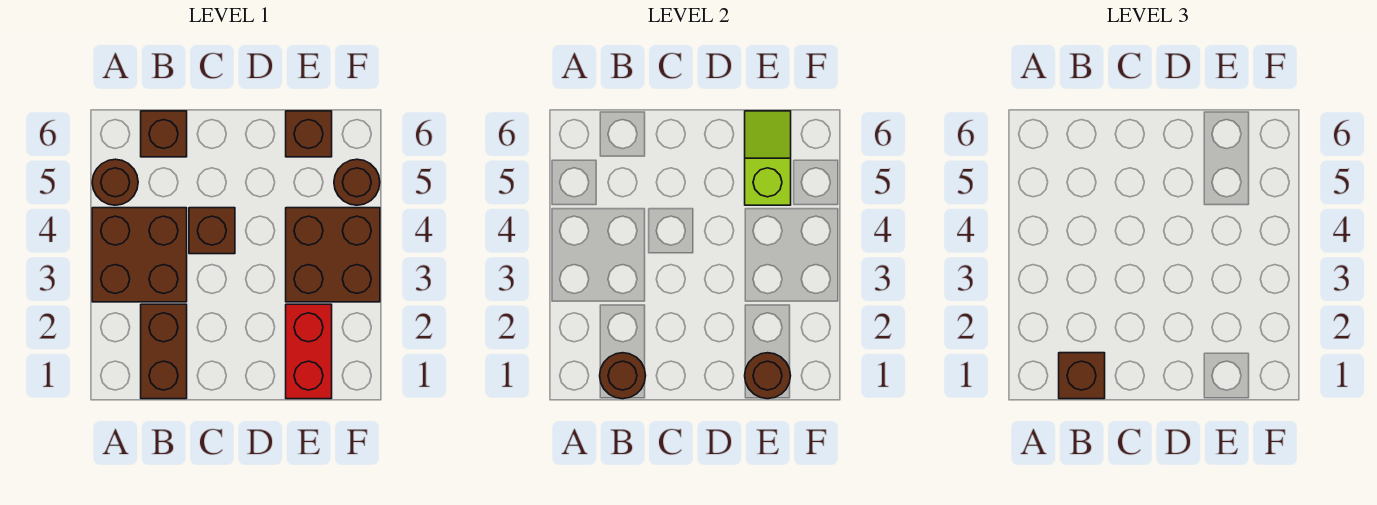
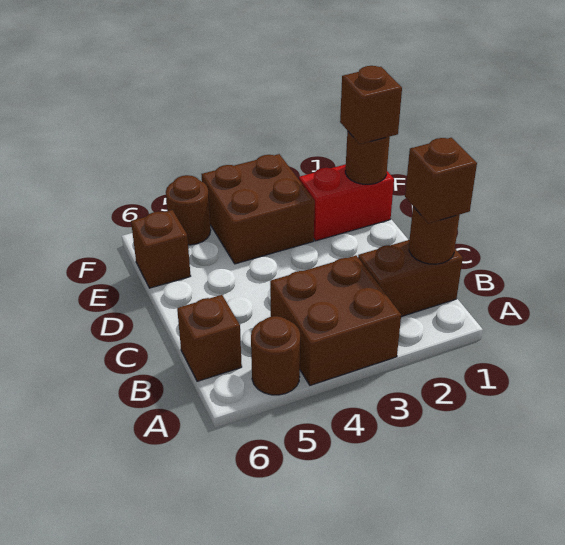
brown brick C4 level 1 -> brown brick E1 level 3
lime slope E5:E6 level 2 top 5 -> none

